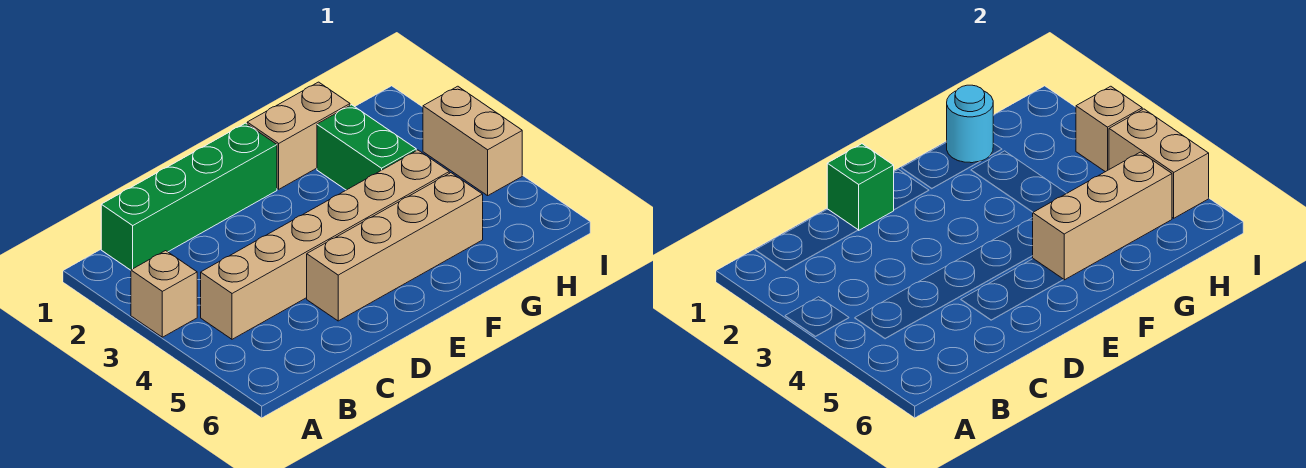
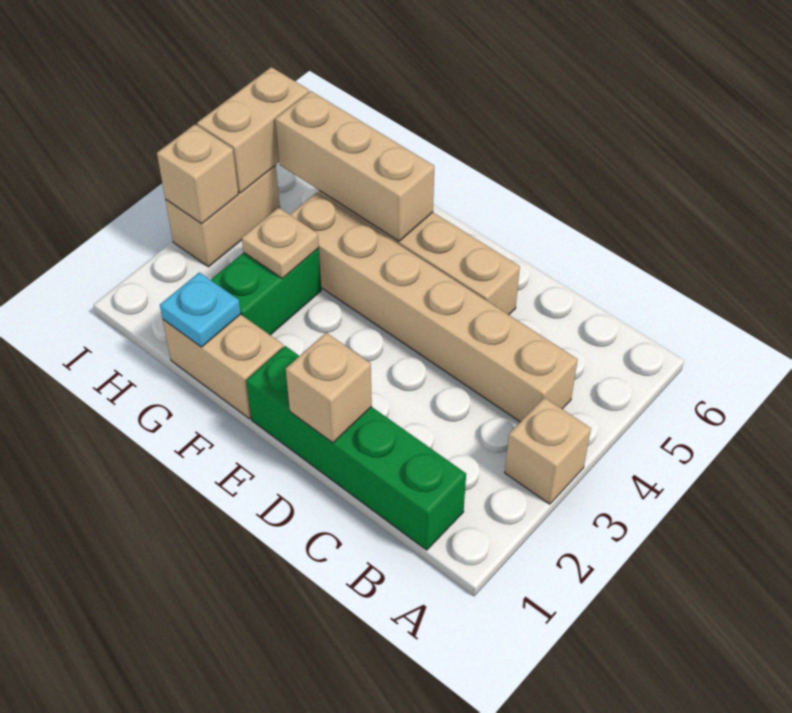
green brick D1 level 2 -> tan brick D1 level 2
cyan round brick G1 level 2 -> cyan plate G1 level 2
none -> tan plate G3 level 2

